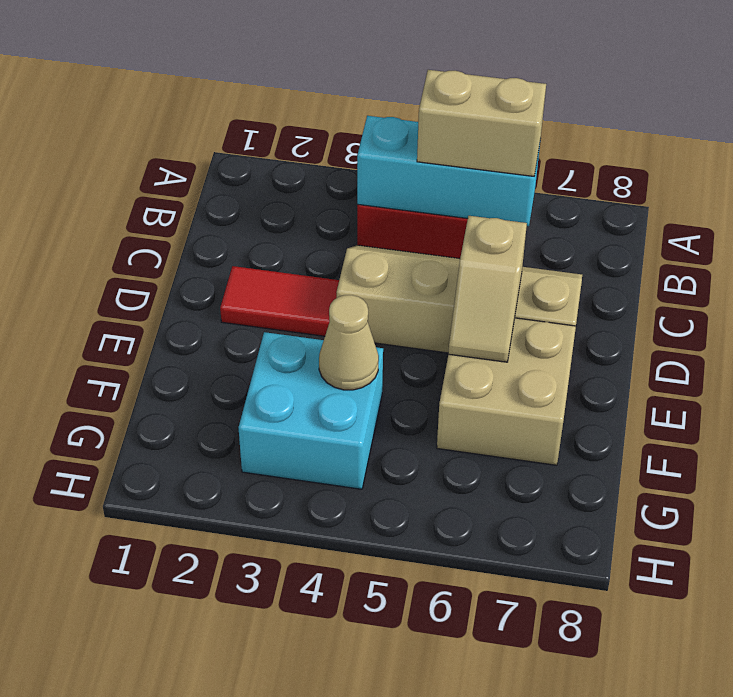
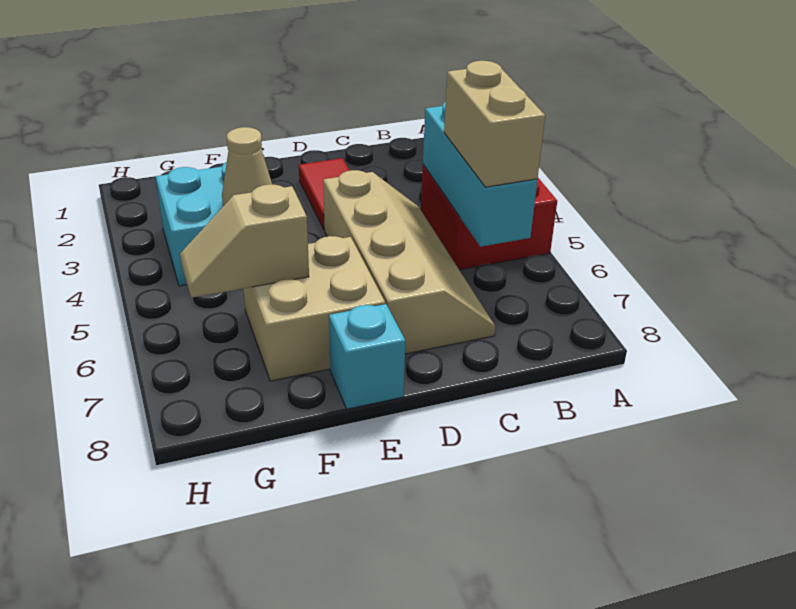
tan slope D6:E6 level 2 top D -> tan slope F6:G6 level 2 top F
none -> cyan brick E8 level 1

